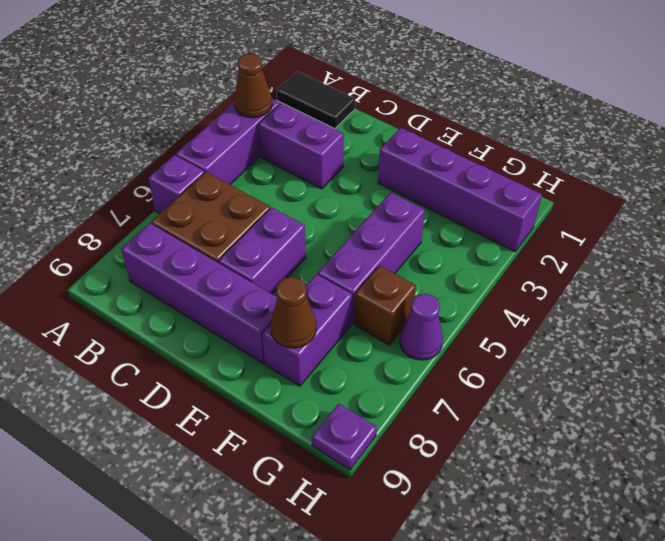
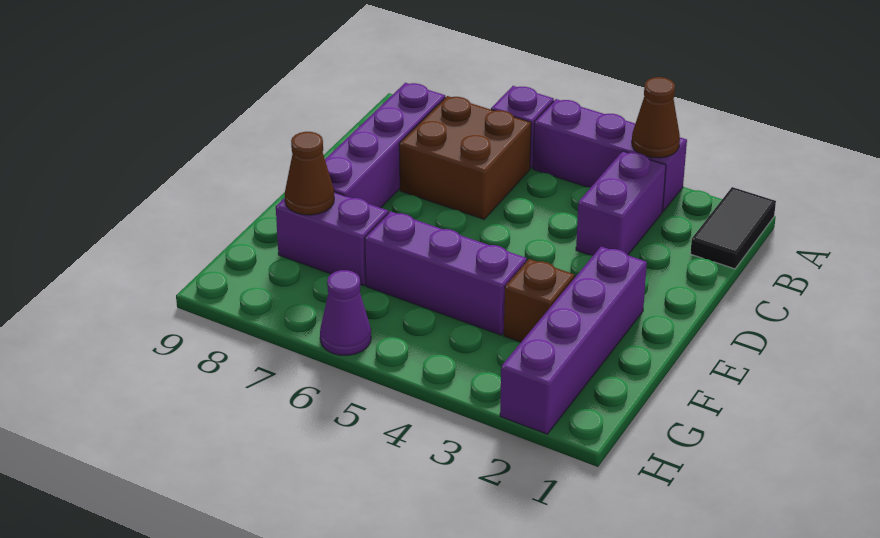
purple brick D6:D7 level 1 -> none
brown brick G6 level 1 -> brown brick F3 level 1
purple plate H9 level 1 -> none

